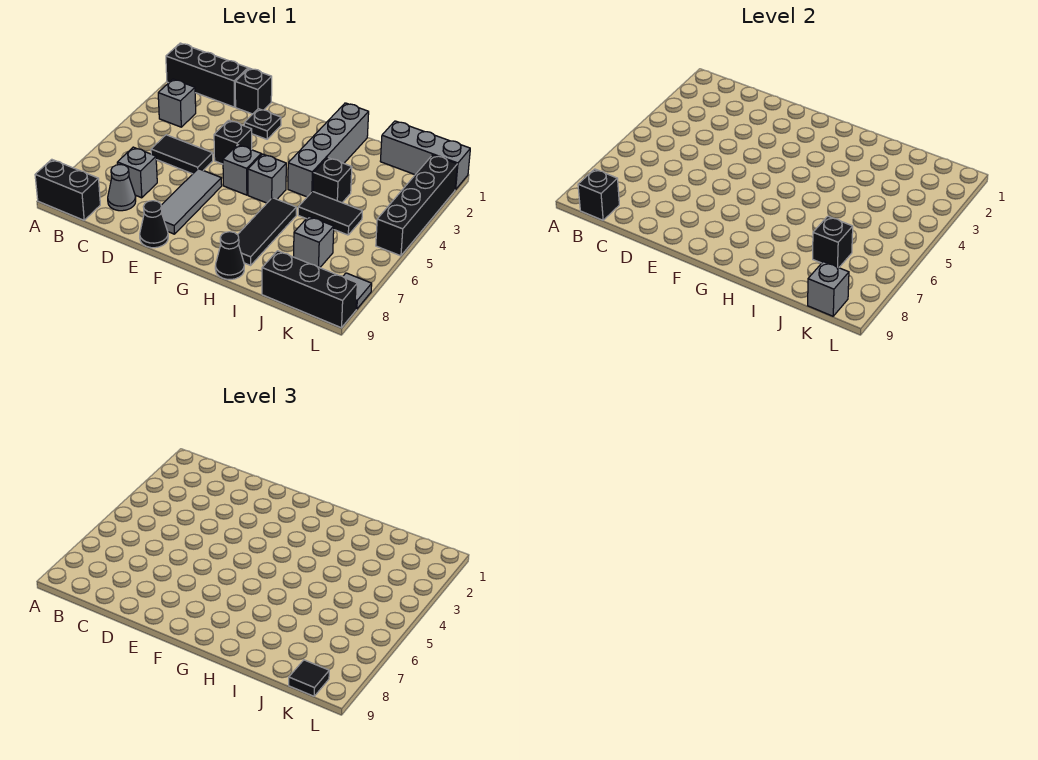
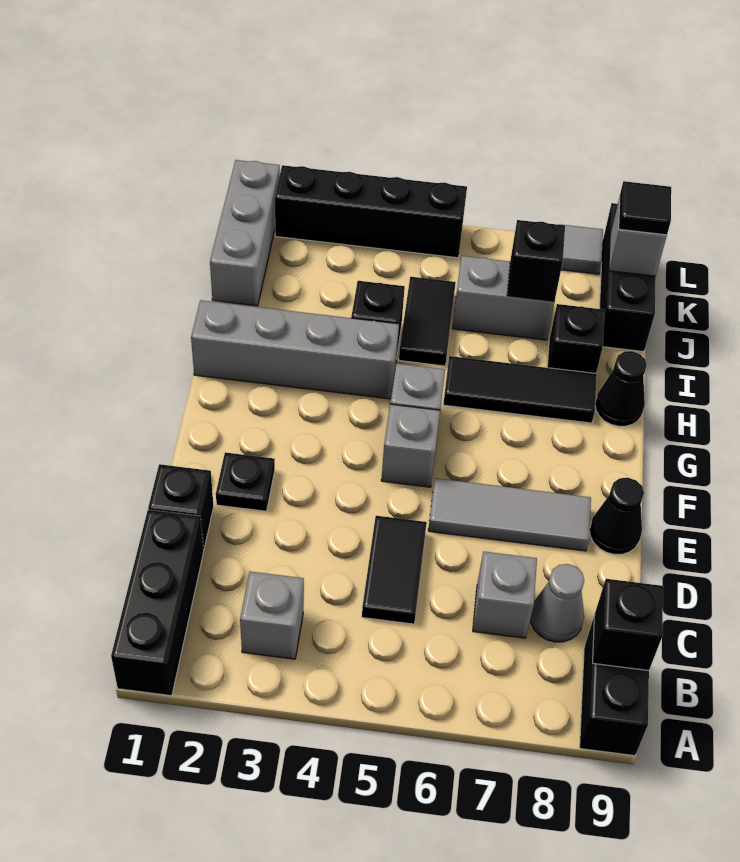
black brick E4 level 1 -> black brick I8 level 1
grey brick J7 level 1 -> grey brick J6:J7 level 1

